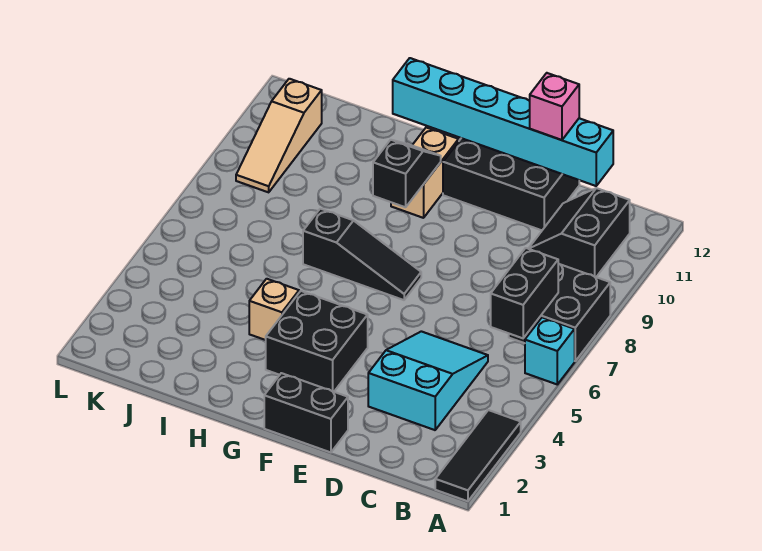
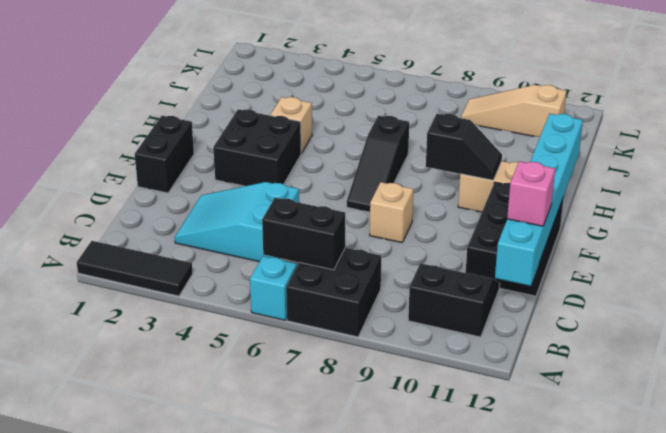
cyan slope C3:D5 level 1 top 3 -> cyan slope C3:D5 level 1 top 5
none -> tan brick E8 level 1

